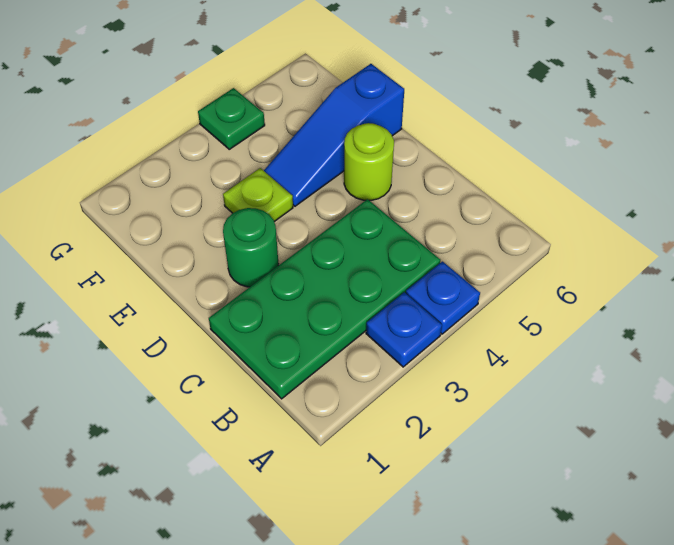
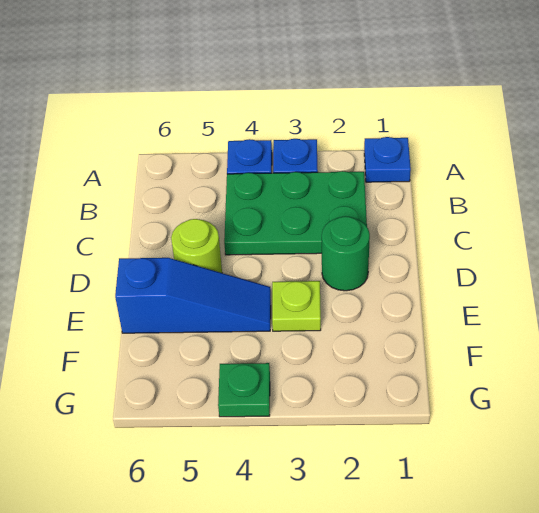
none -> blue plate A1 level 1
green plate B1:C4 level 1 -> green plate B2:C4 level 1

